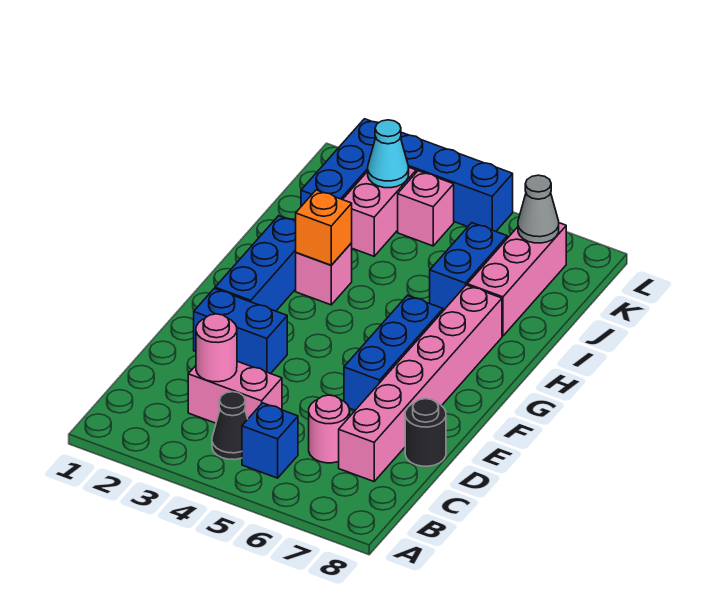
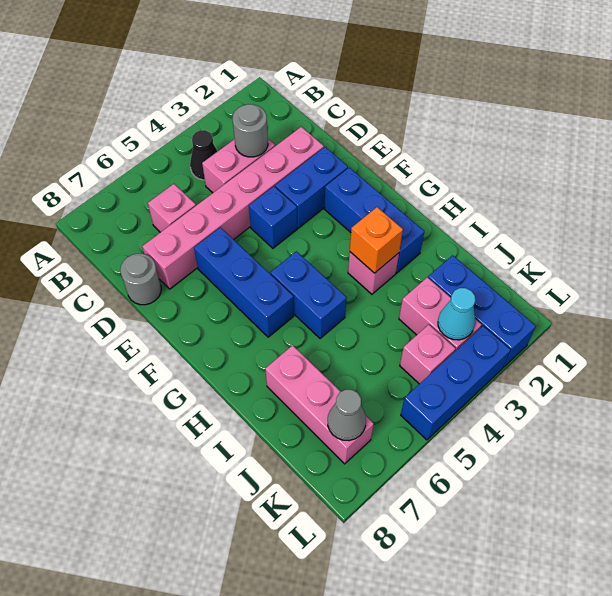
blue brick B5 level 1 -> blue brick E4 level 1
pink round brick C3 level 2 -> grey round brick C3 level 2
pink round brick C6 level 1 -> pink brick C6 level 1
pink brick C7:H7 level 1 -> pink brick D2:D7 level 1
black round brick D8 level 1 -> grey round brick D8 level 1
blue brick I6:J6 level 1 -> blue brick G5:H5 level 1

